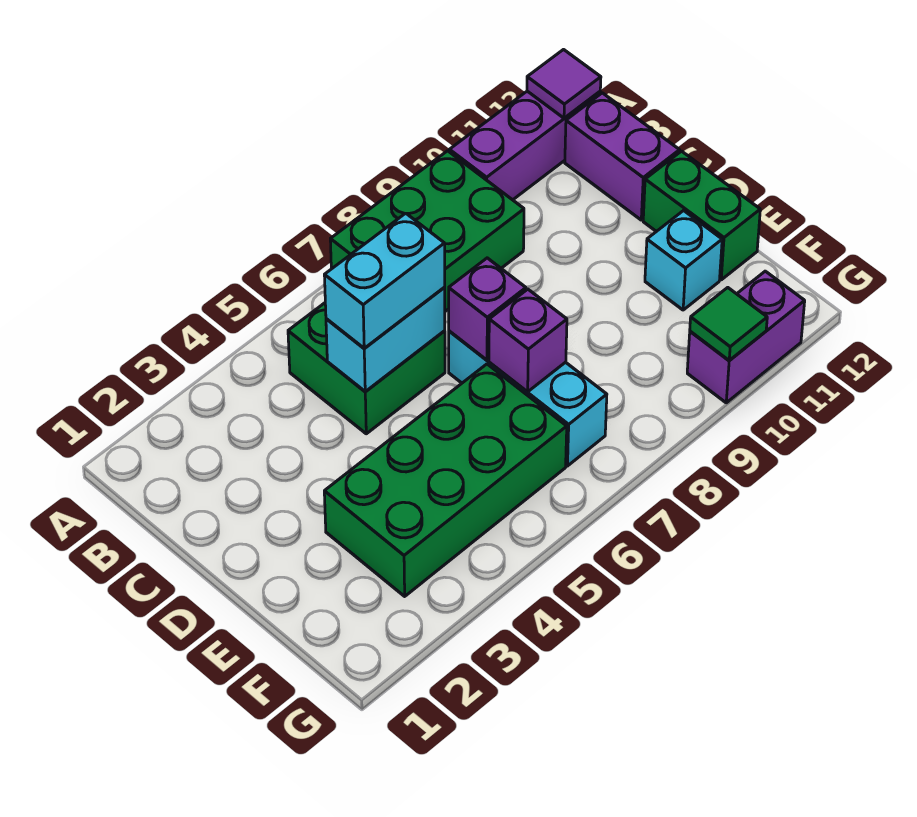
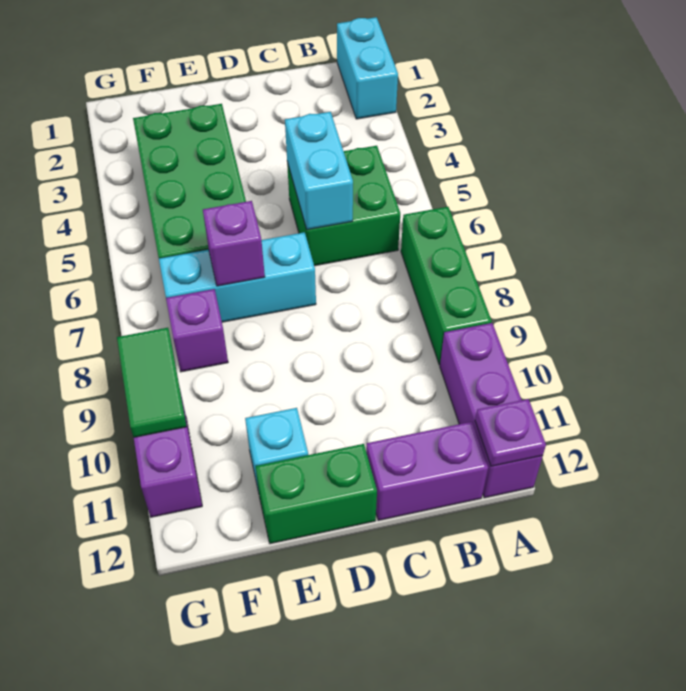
green brick A7:B9 level 1 -> green brick A7:A9 level 1
purple tile A12 level 2 -> purple plate A12 level 2
cyan brick C5:C6 level 3 -> cyan brick A1:A2 level 1
purple brick D7 level 2 -> purple brick F8 level 1
green tile G10 level 2 -> green tile G9:G10 level 2

